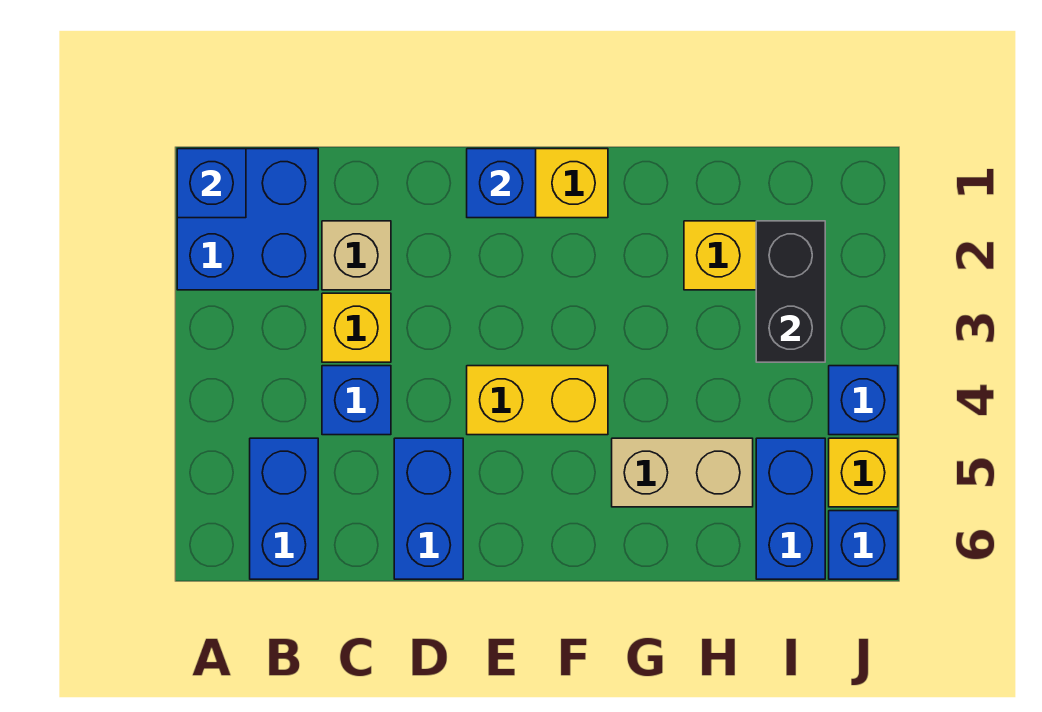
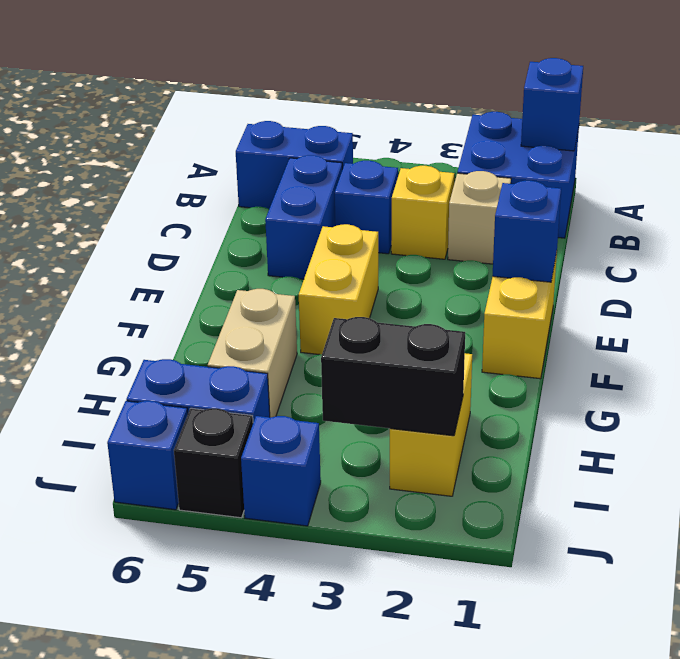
blue brick D5:D6 level 1 -> blue brick C5:D5 level 1
yellow brick J5 level 1 -> black brick J5 level 1

